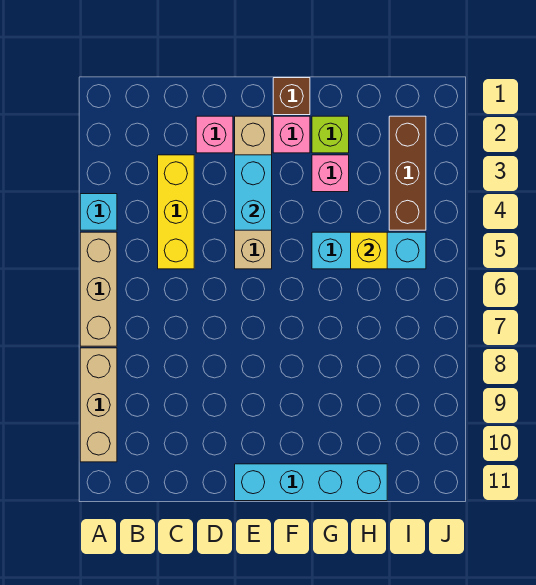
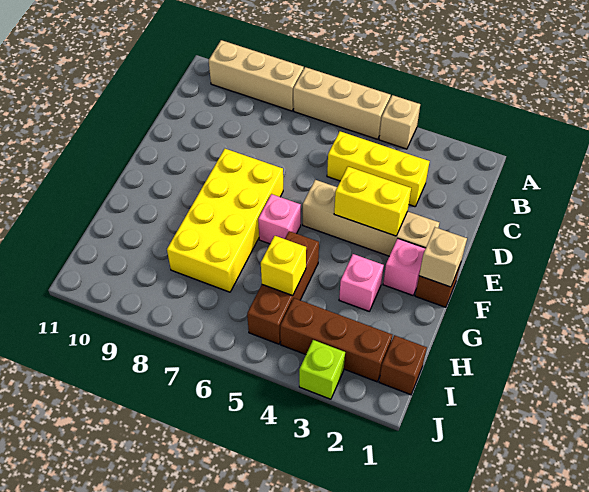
cyan brick A4 level 1 -> tan brick A4 level 1
pink brick D2 level 1 -> pink brick F6 level 1
cyan brick E3:E4 level 2 -> yellow brick E3:E4 level 2
none -> yellow brick E7:H8 level 1
cyan brick E11:H11 level 1 -> none
none -> tan brick F1 level 2
lime brick G2 level 1 -> lime brick J3 level 1
cyan brick G5:I5 level 1 -> brown brick G5:I5 level 1
none -> brown brick I1 level 1

